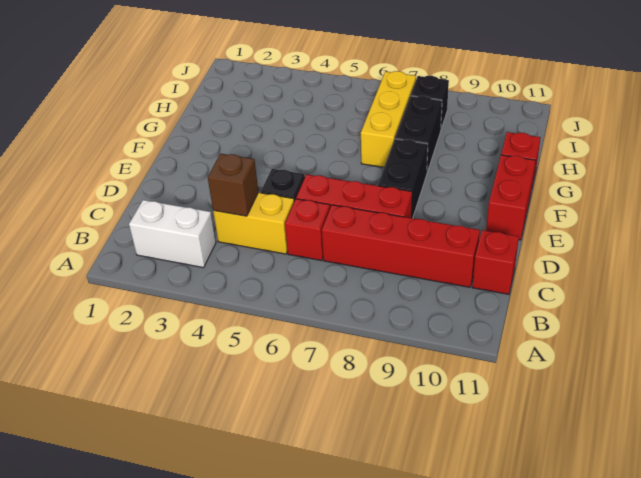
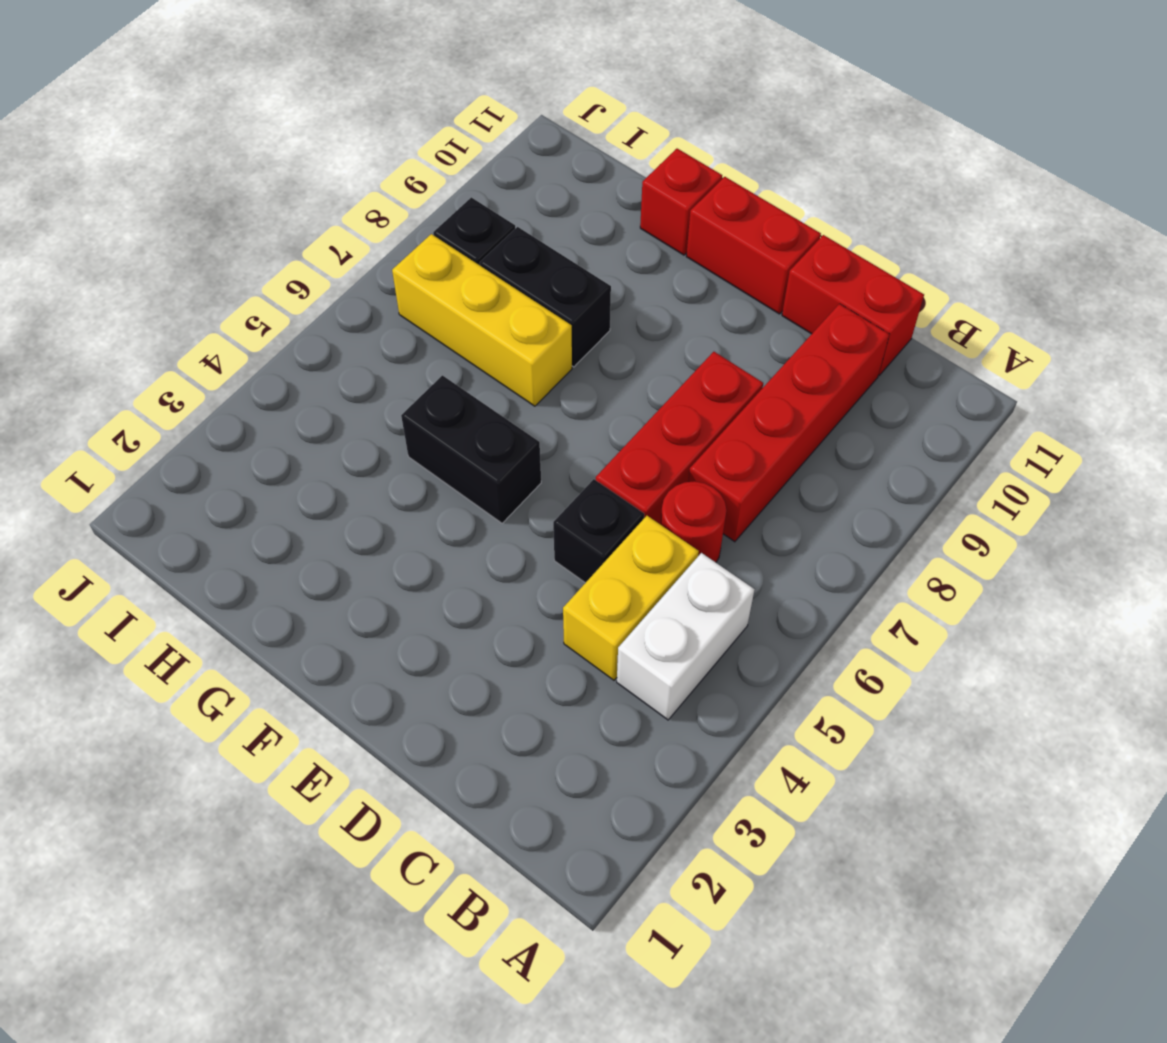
white brick B2:B3 level 1 -> white brick B4:B5 level 1
brown brick C4 level 2 -> none
red brick C6 level 1 -> red round brick C6 level 1
red brick C11 level 1 -> red brick C11:D11 level 1
black brick E8:F8 level 1 -> black brick F5:G5 level 1

